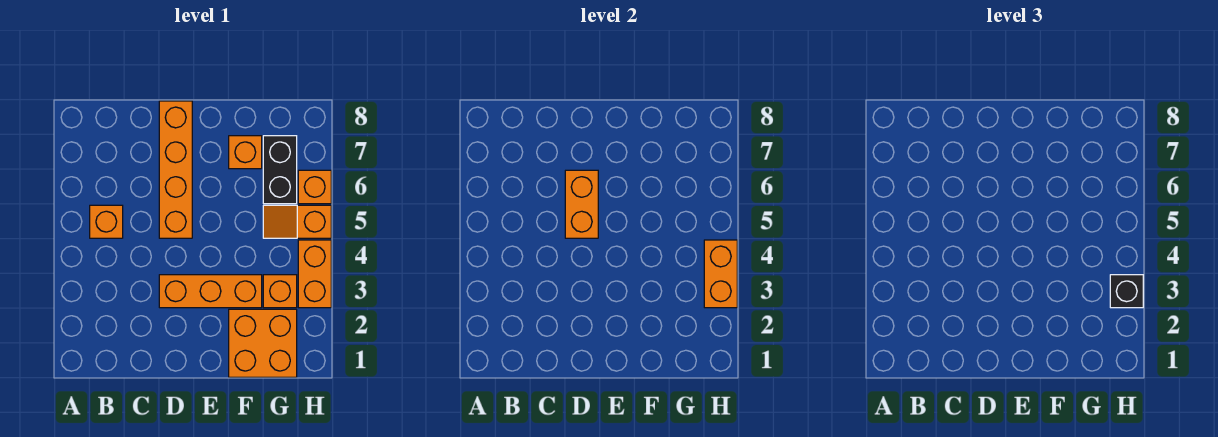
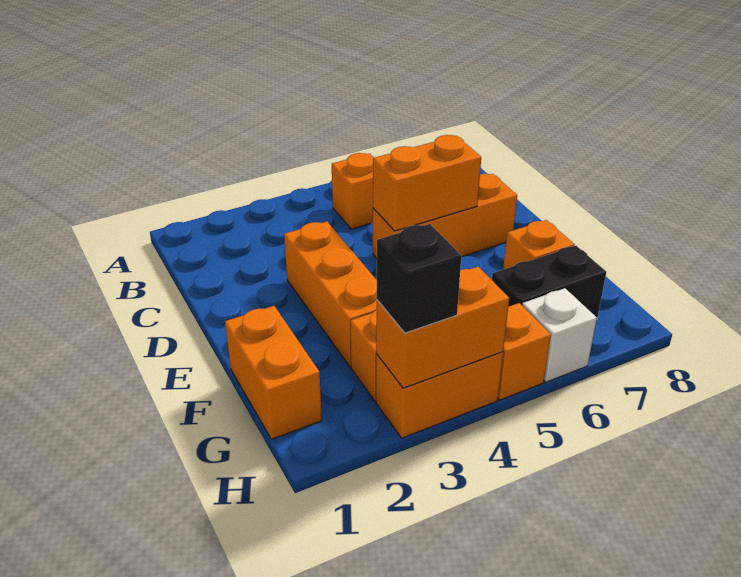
orange brick D5:D8 level 1 -> orange brick D5:D7 level 1
orange brick F1:G2 level 1 -> orange brick F1:G1 level 1
orange brick H6 level 1 -> white brick H6 level 1

